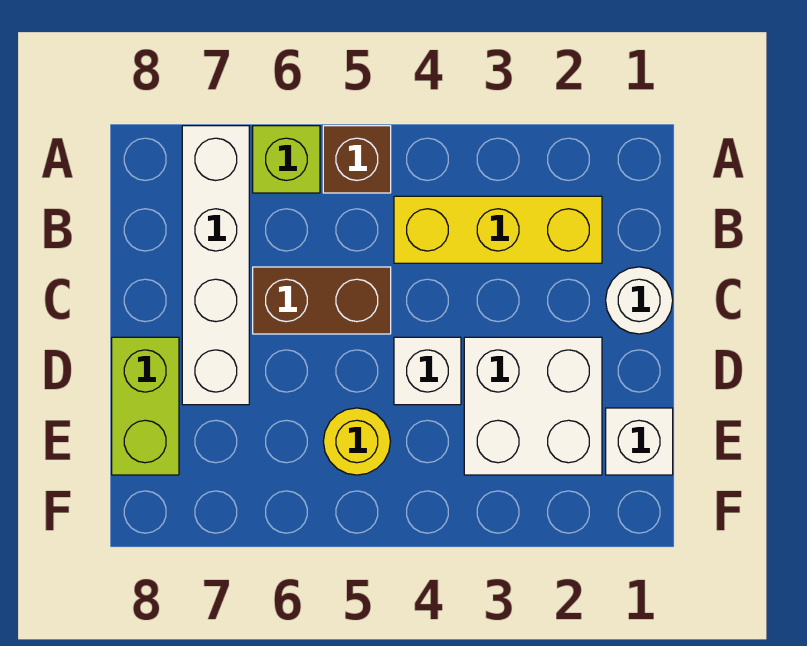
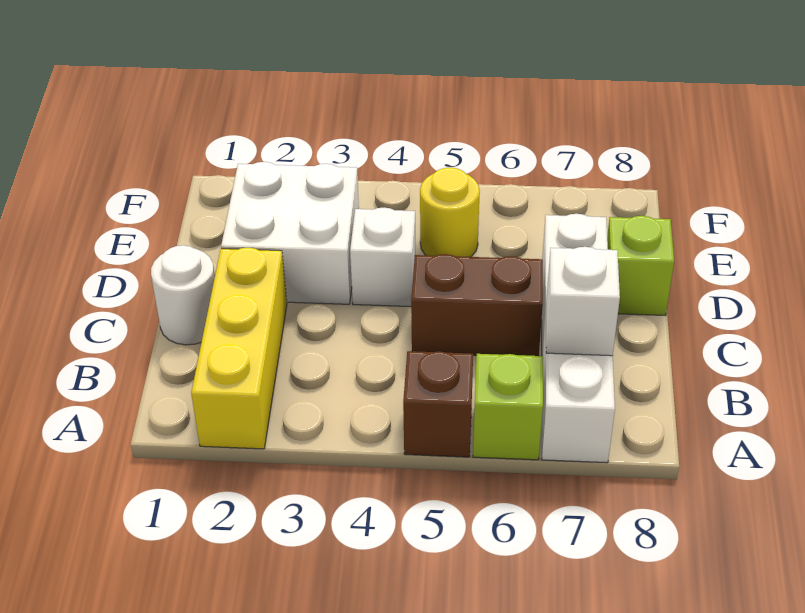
yellow brick B2:B4 level 1 -> yellow brick A2:C2 level 1
lime brick D8:E8 level 1 -> lime brick D8 level 1
white brick E1 level 1 -> white brick B7 level 2

